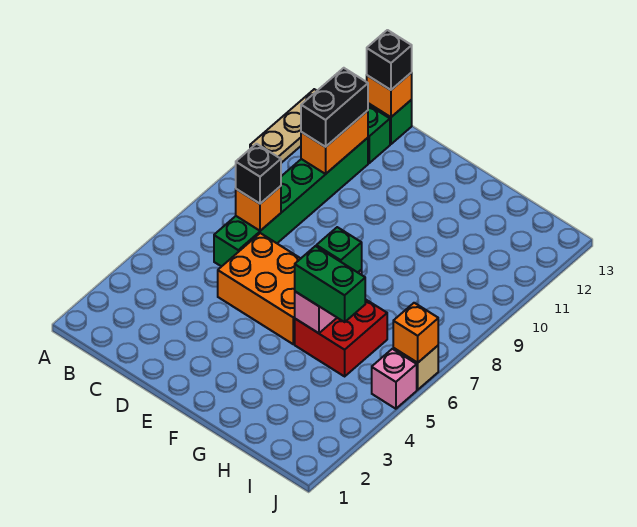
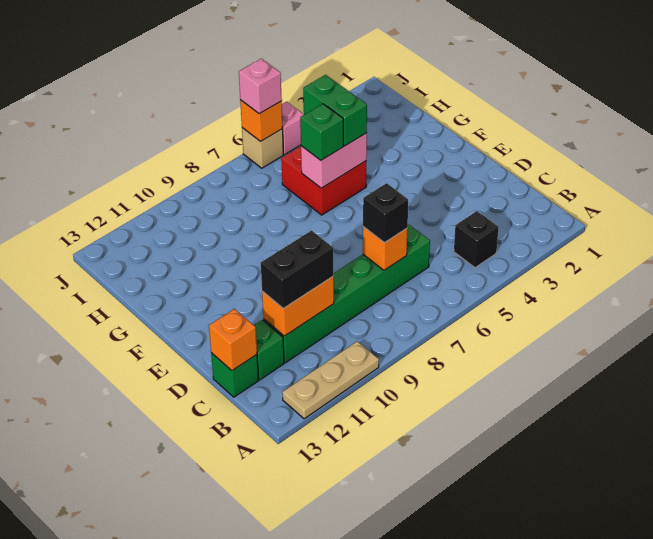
black brick C13 level 3 -> black brick B4 level 1
orange brick D5:F6 level 1 -> none
none -> pink brick J6 level 3

